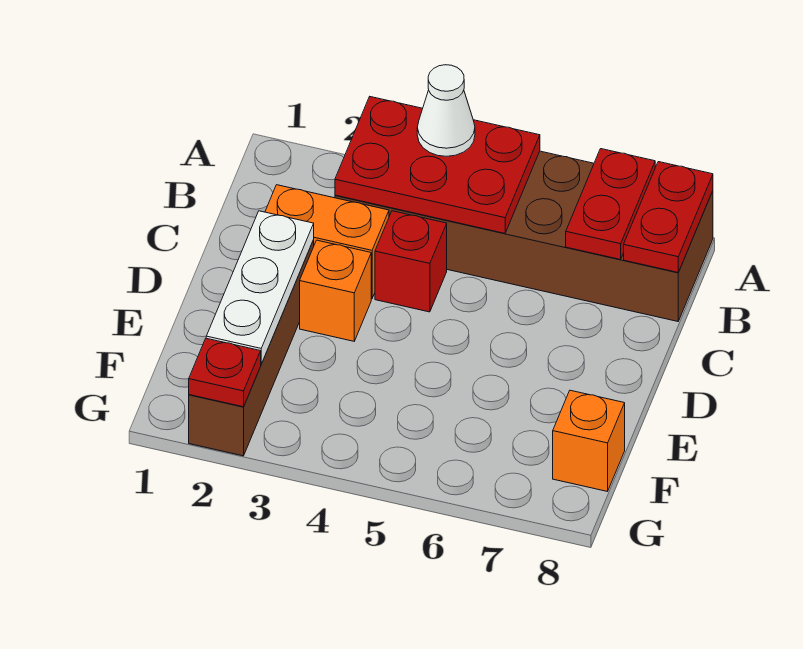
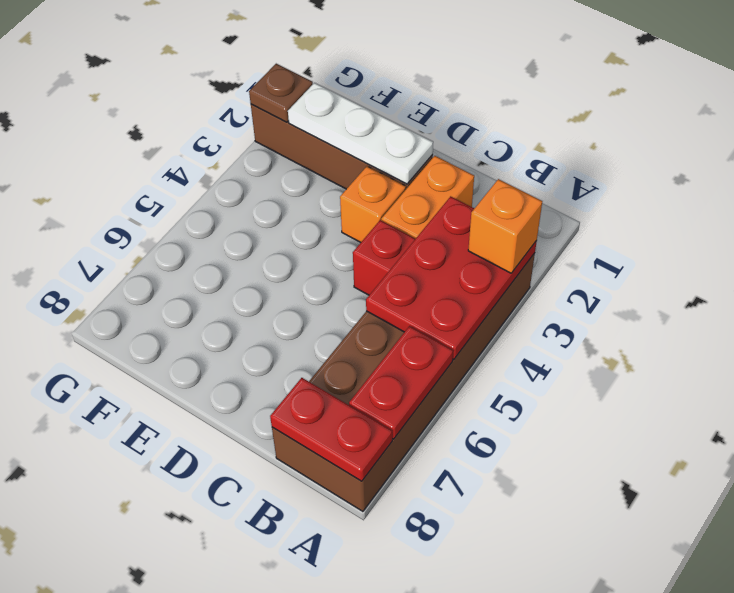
white cone A4 level 3 -> none
red plate A7:B7 level 2 -> red plate A6:A7 level 2
orange brick F8 level 1 -> orange brick A3 level 3
red plate G2 level 2 -> brown plate G2 level 2

